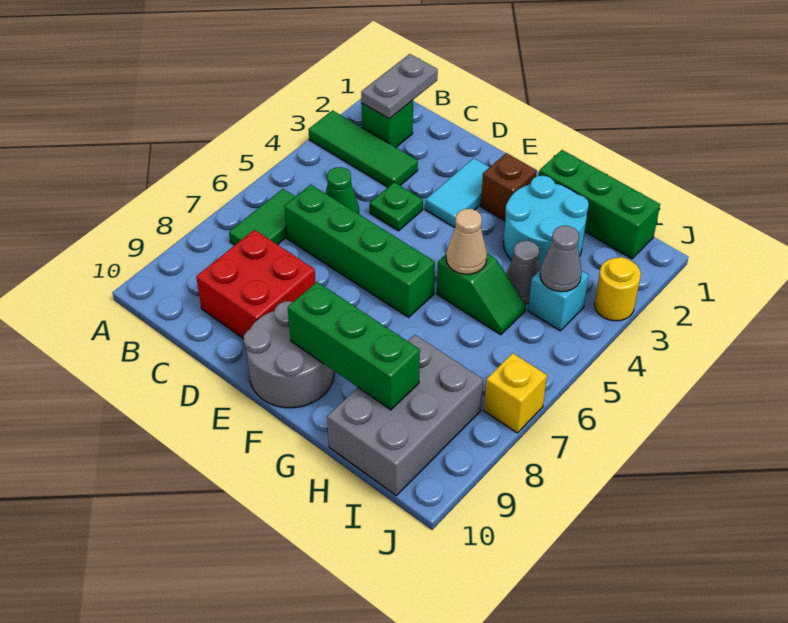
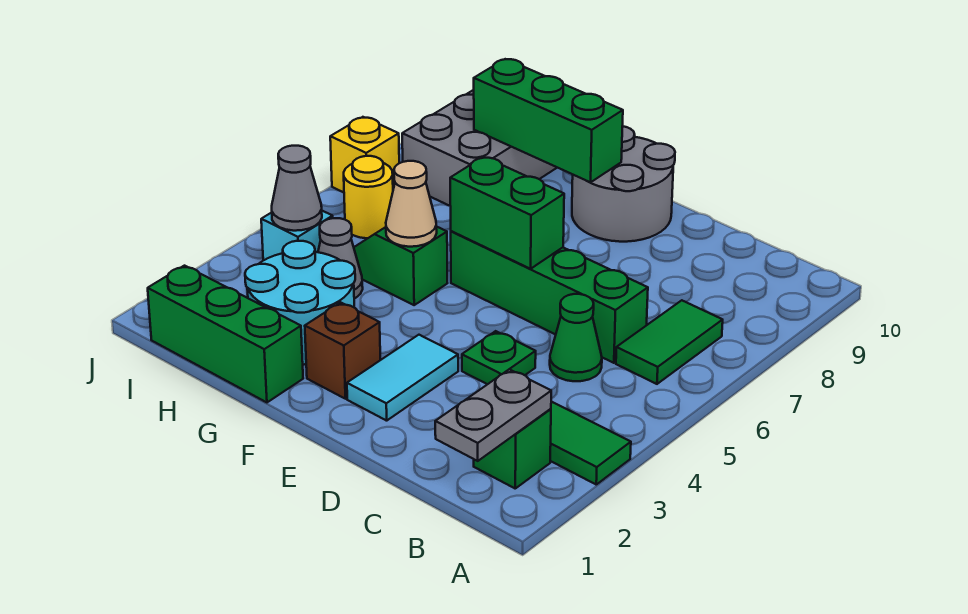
red brick C8:D9 level 1 -> none
none -> green brick E6:F6 level 2
yellow round brick J3 level 1 -> yellow round brick I6 level 1

